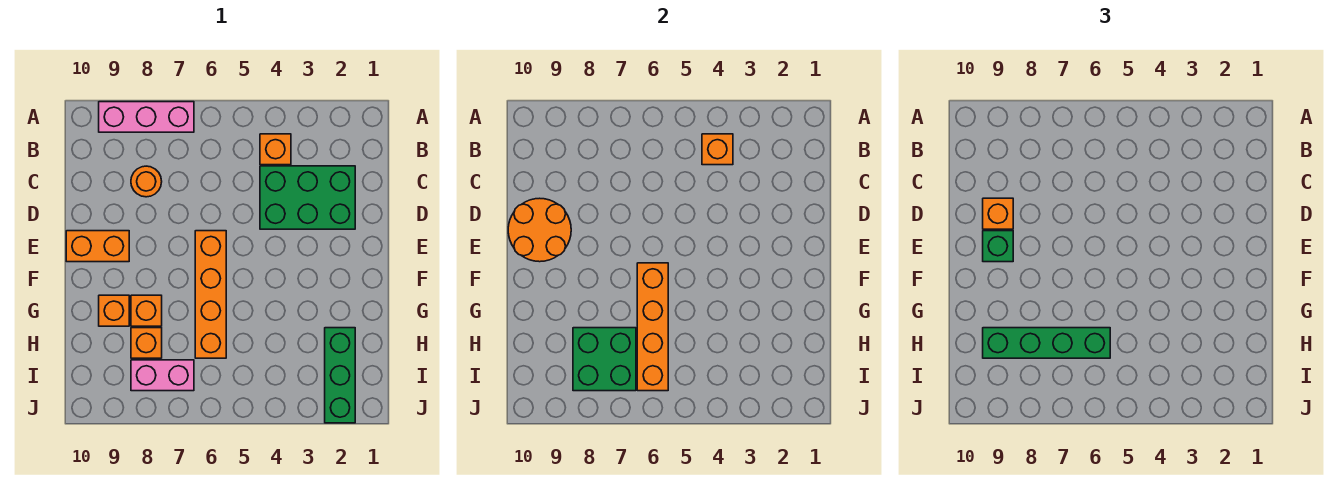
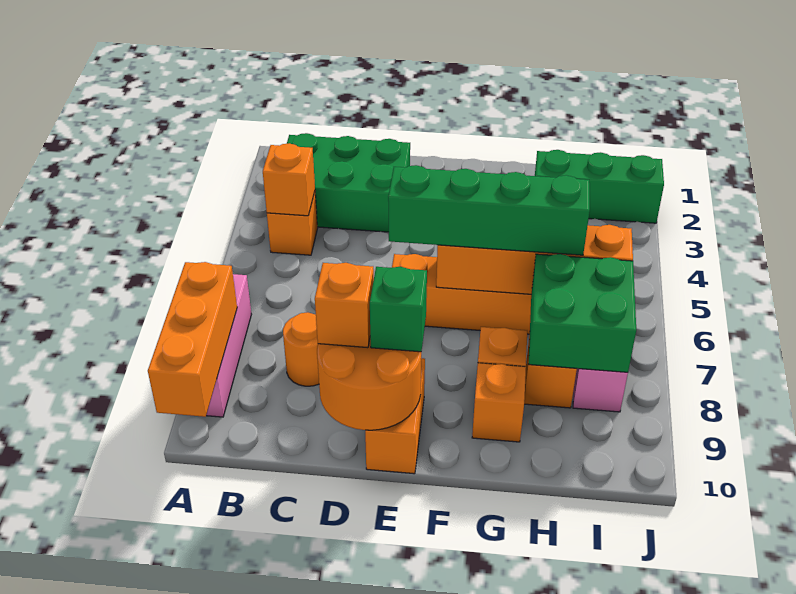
none -> orange brick A8:A10 level 2
green brick C2:D4 level 1 -> green brick B2:D3 level 1
green brick H6:H9 level 3 -> green brick E6:H6 level 3

